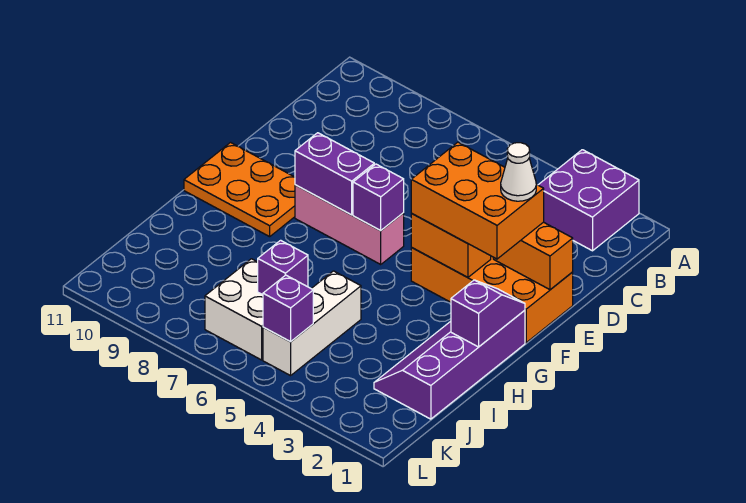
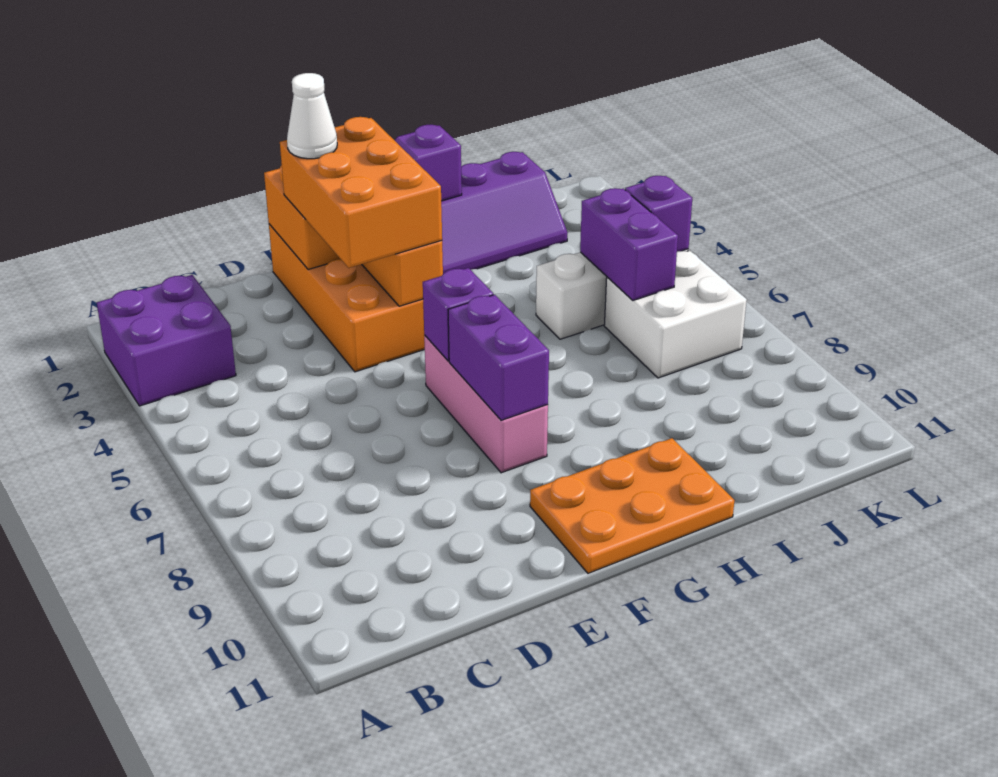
orange plate F9:G11 level 1 -> orange plate F10:H11 level 1
purple brick J6 level 2 -> purple brick J5:J6 level 2

